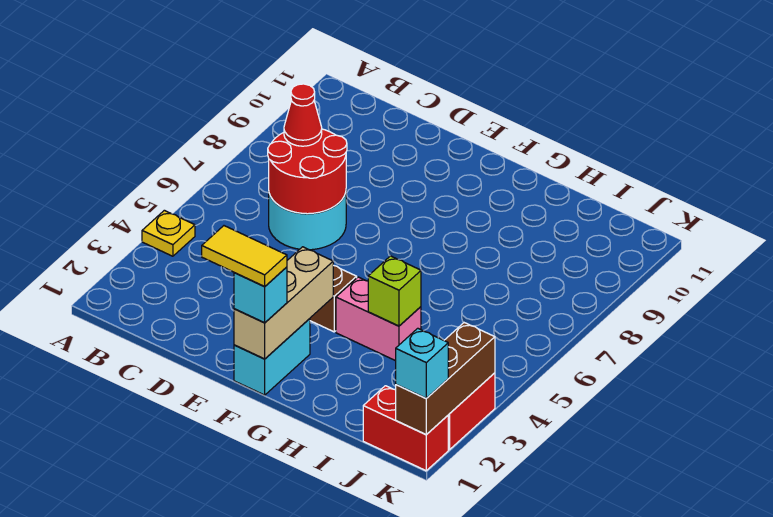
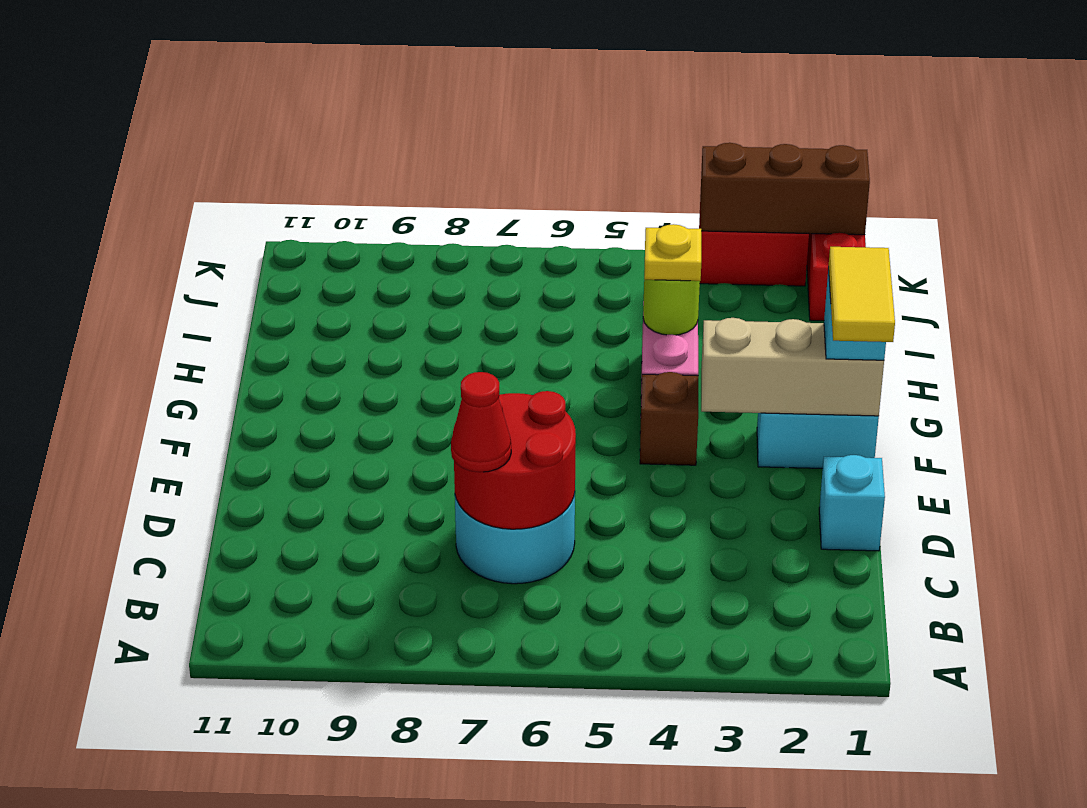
yellow plate A4 level 1 -> yellow plate H4 level 3
lime brick H4 level 2 -> lime round brick H4 level 2
cyan brick K1 level 3 -> cyan brick D1 level 1

